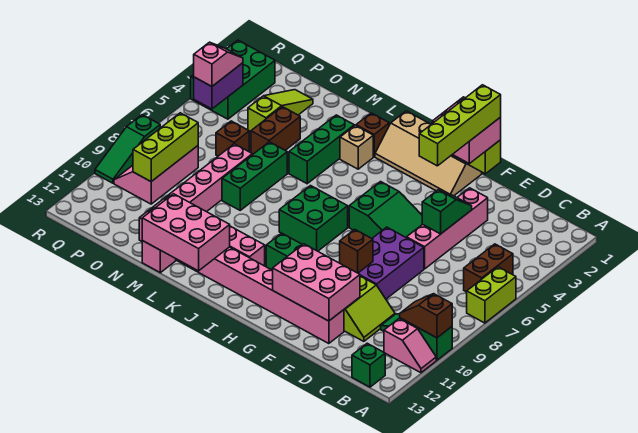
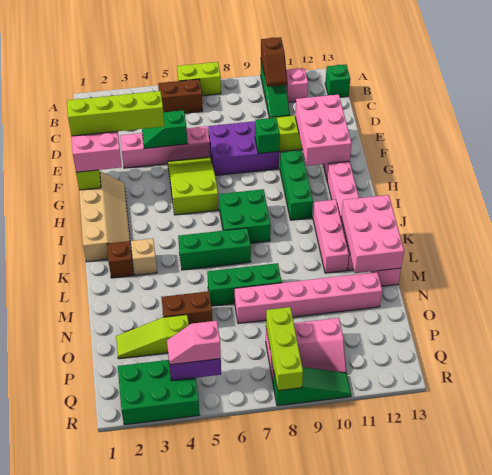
green slope F5:H6 level 1 top H -> lime slope F5:H6 level 1 top H
brown brick F9 level 2 -> green brick F9 level 2
green brick L3:L5 level 1 -> green brick K5:K7 level 1
brown brick O6 level 1 -> none
lime brick P8:P10 level 2 -> lime brick P8:R8 level 2

